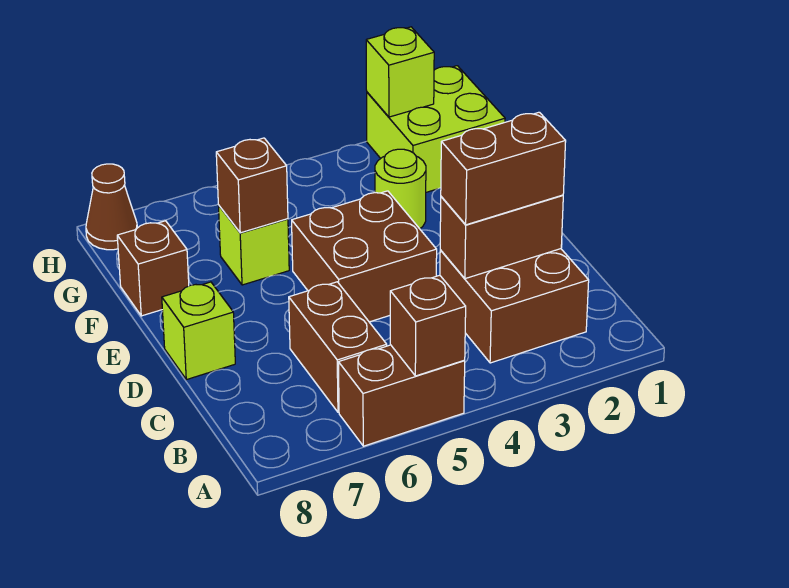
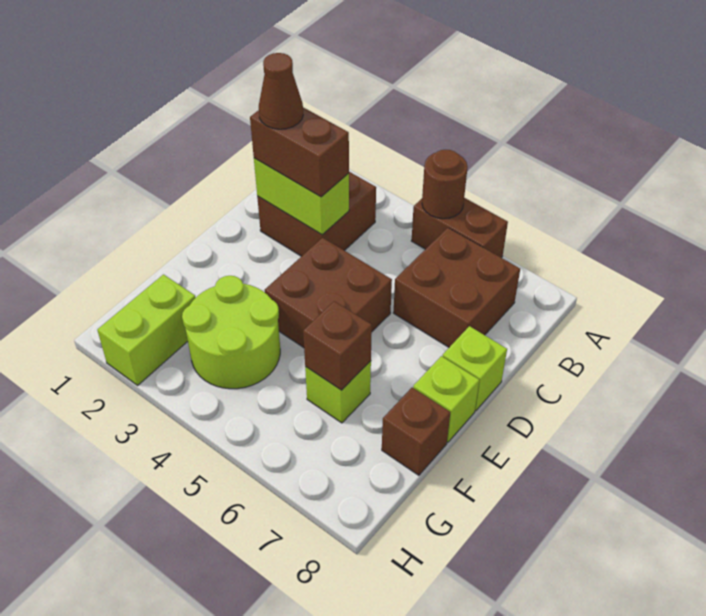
brown brick A5 level 2 -> brown round brick A5 level 2
brown brick B6:C6 level 1 -> brown brick B6:C7 level 1
brown brick C2:C3 level 2 -> lime brick C2:C3 level 2
lime round brick F3 level 1 -> lime round brick F3:G4 level 1
lime brick G1:H2 level 1 -> lime brick G2:H2 level 1
lime brick H2 level 2 -> lime brick E8 level 1
brown cone H8 level 1 -> brown cone C2 level 4

